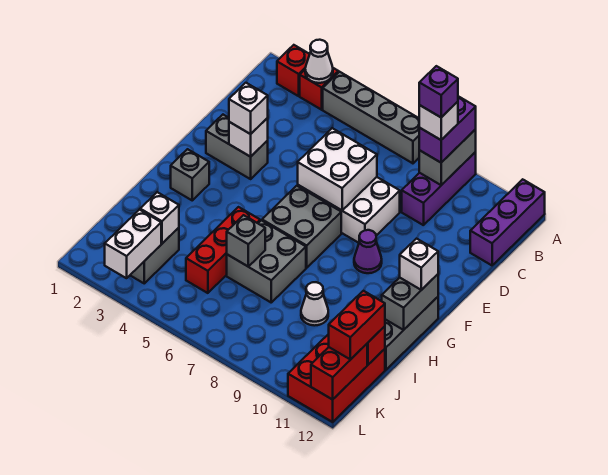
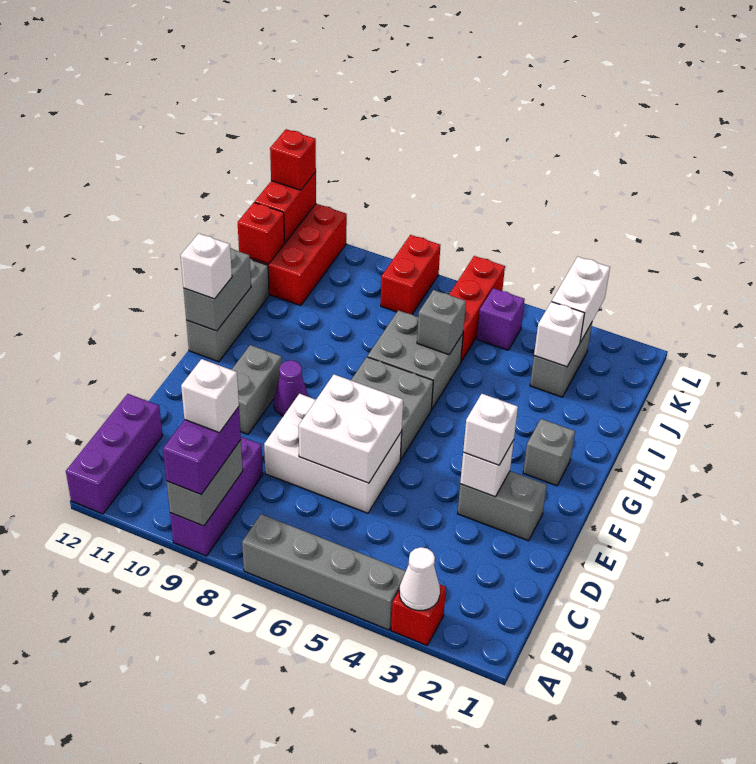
red brick A2 level 1 -> red brick L12 level 3
purple brick B9 level 5 -> purple brick K5 level 1
none -> grey brick E10:F10 level 1
red brick H5:J5 level 1 -> red brick J6:L6 level 1
white cone I9 level 1 -> none
red brick J12:K12 level 3 -> red brick K8:L8 level 1

